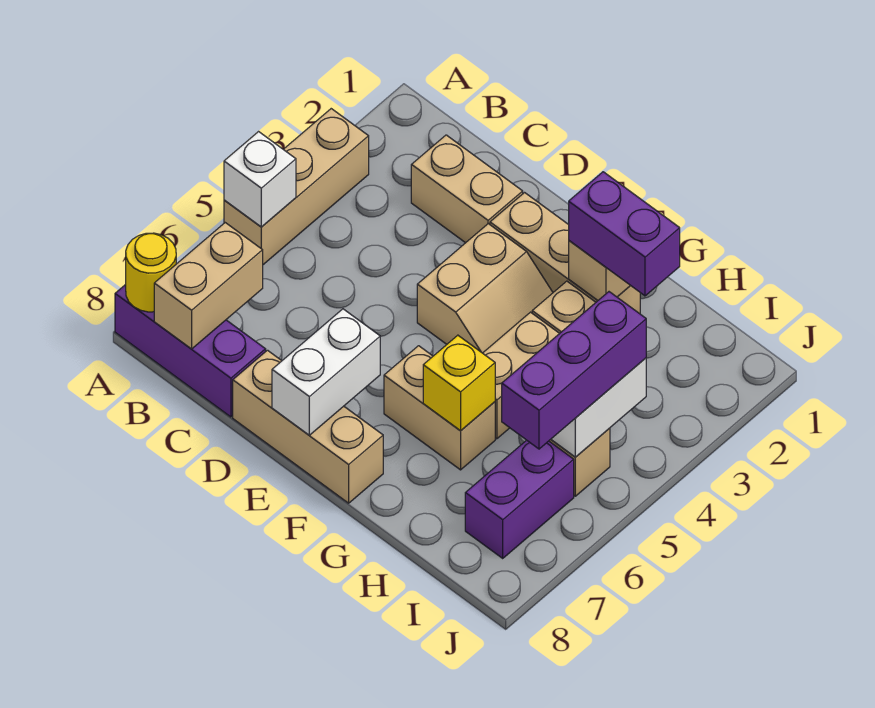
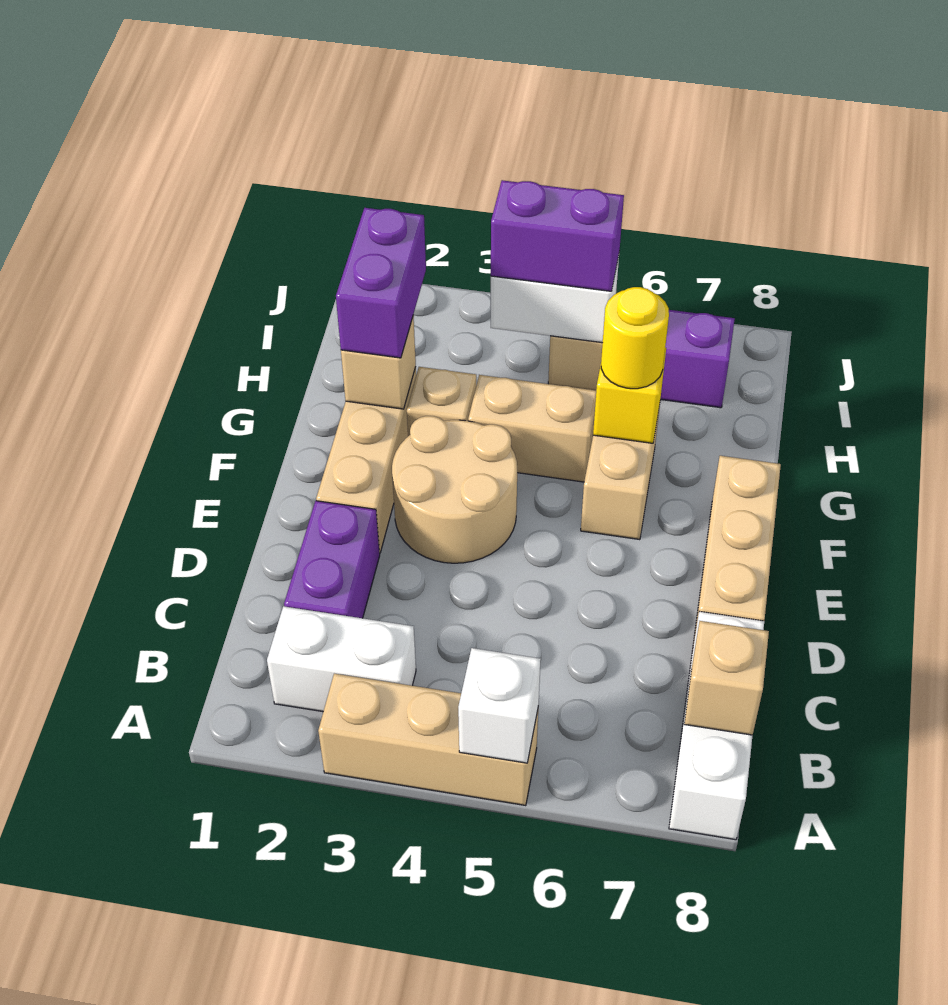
purple brick A8:C8 level 1 -> white brick A8:C8 level 1
yellow round brick A8 level 2 -> yellow round brick G6 level 3
tan brick B7:B8 level 2 -> tan brick B8 level 2
tan brick C2:D2 level 1 -> purple brick C2:D2 level 1
tan slope E3:F4 level 1 top E -> tan round brick E3:F4 level 1
white brick E7:E8 level 2 -> white brick B2:B3 level 1
purple brick I4:I6 level 3 -> purple brick I4:I5 level 3

